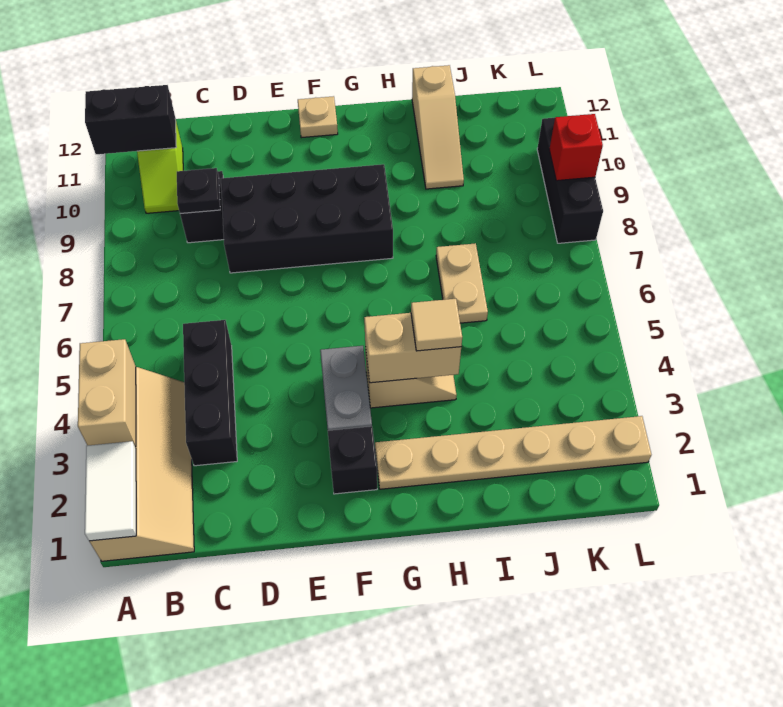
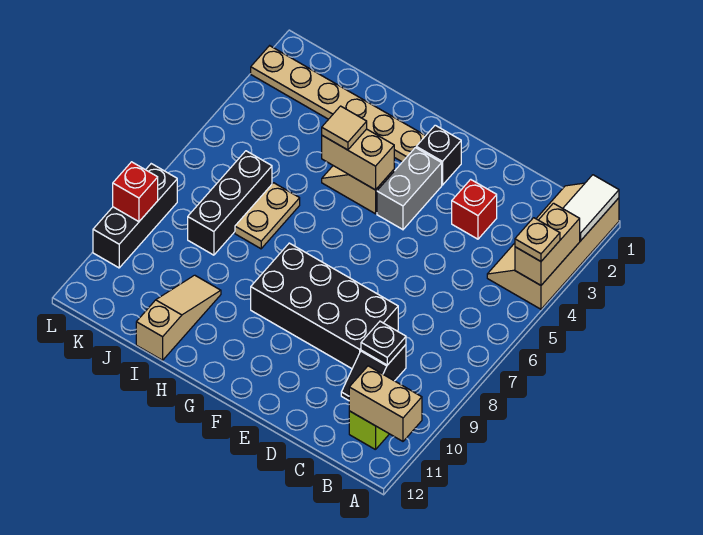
black brick A11:B11 level 2 -> tan brick A11:B11 level 2
black brick C3:C5 level 1 -> black brick J6:J8 level 1
none -> red brick D3 level 1
tan plate F12 level 1 -> tan plate A4 level 3

